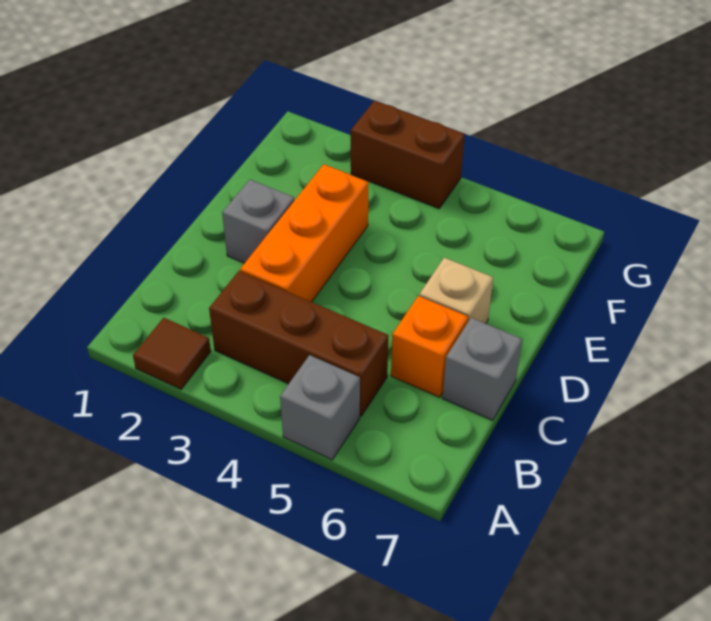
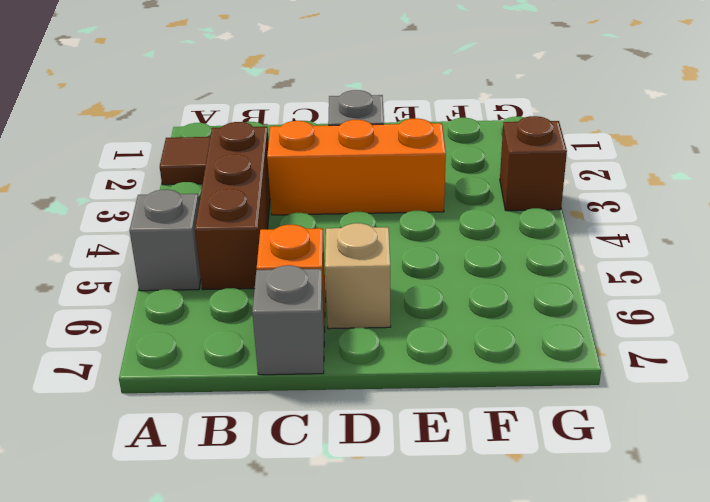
brown brick G3:G4 level 1 -> brown brick G3 level 1

